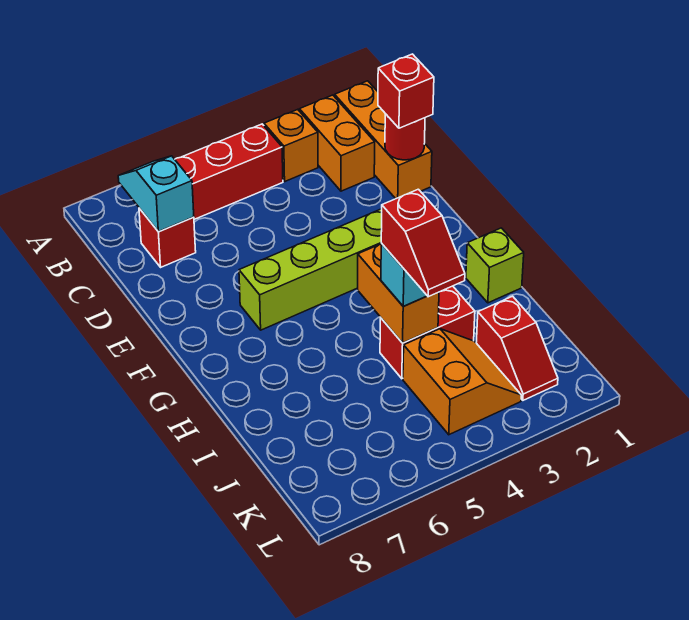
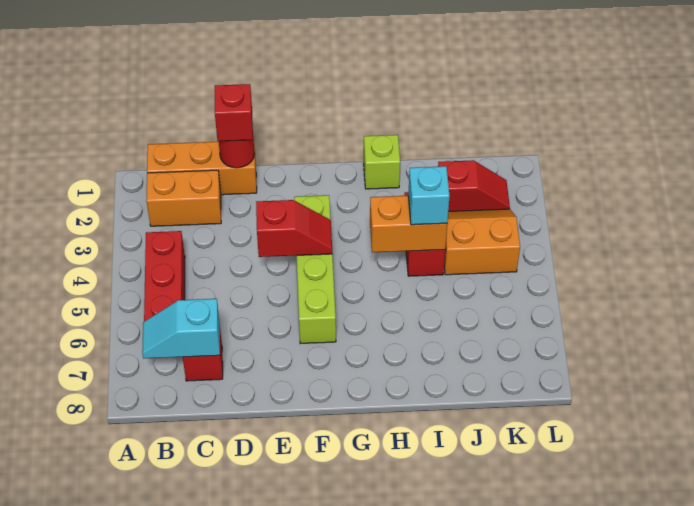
orange brick B3 level 1 -> none
red slope I4:J4 level 4 top I -> red slope E4:F4 level 2 top E

